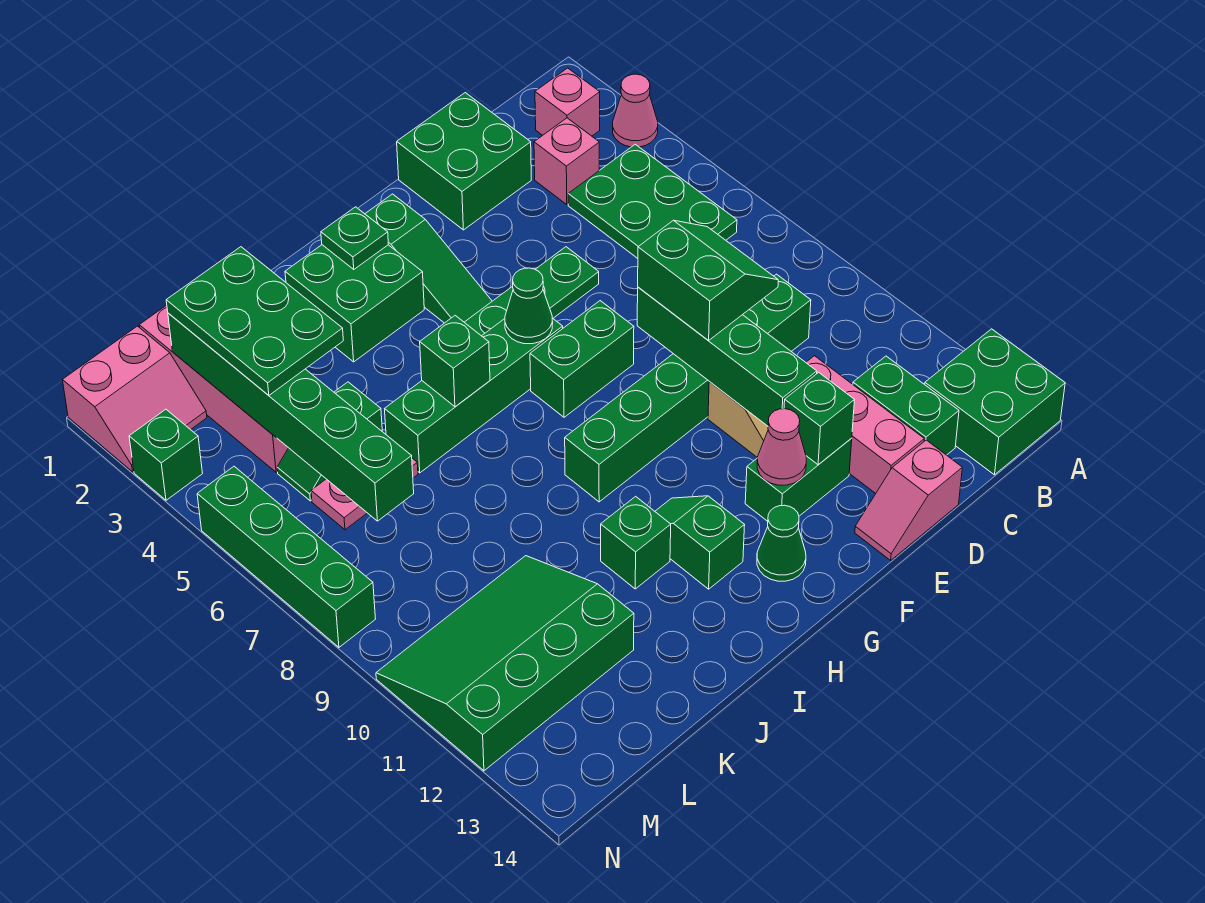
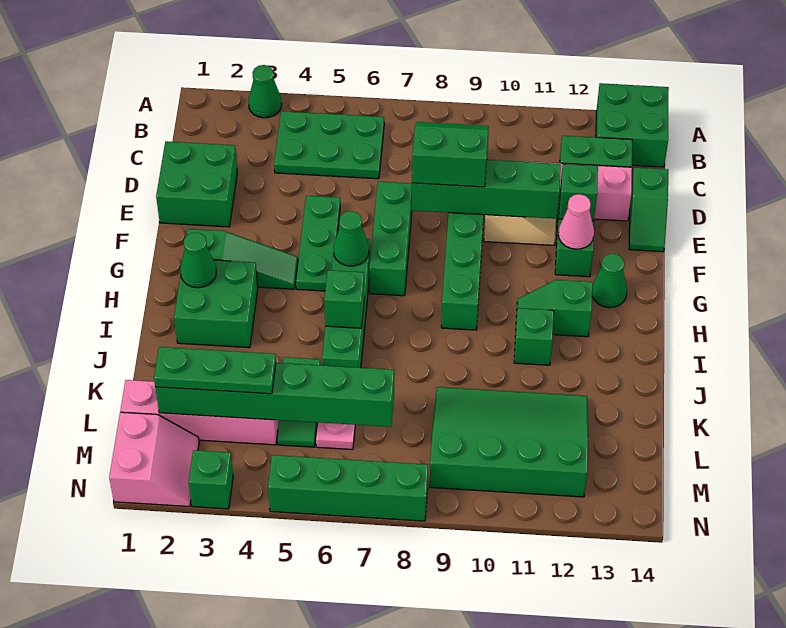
pink cone A3 level 1 -> green cone A3 level 1
pink brick B2 level 1 -> none
pink brick C3 level 1 -> none
pink slope D14:E14 level 1 top D -> green slope D14:E14 level 1 top D
green brick F7:G7 level 1 -> green brick E7:G7 level 1
green plate H2 level 2 -> green cone H2 level 2
green plate K2:L4 level 3 -> green plate L2:L4 level 3
green slope K10:N12 level 1 top 12 -> green slope K9:M12 level 1 top M

